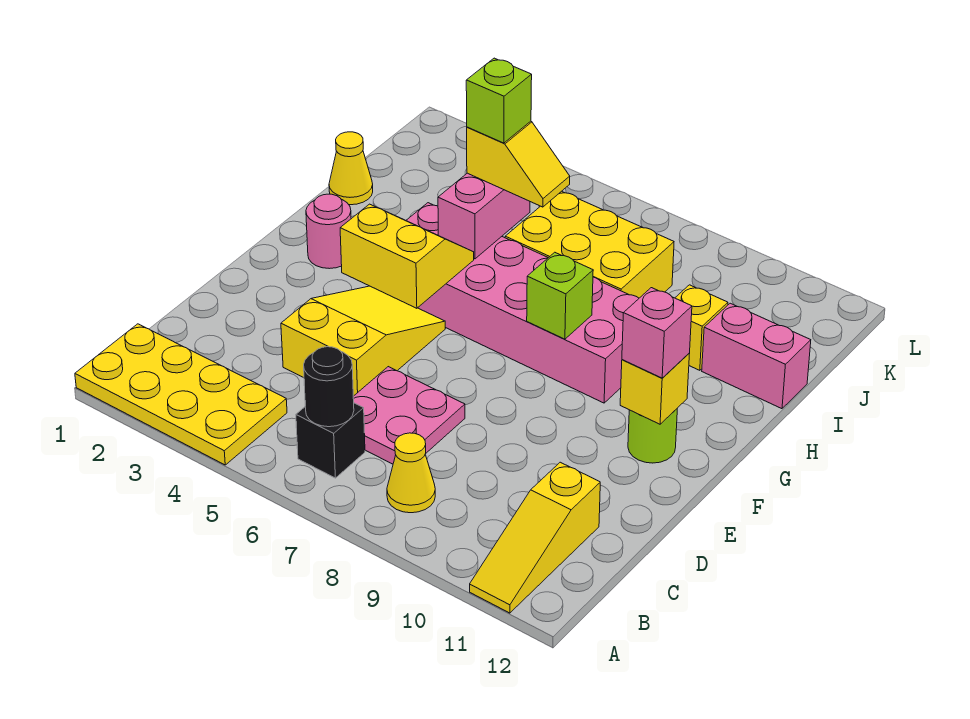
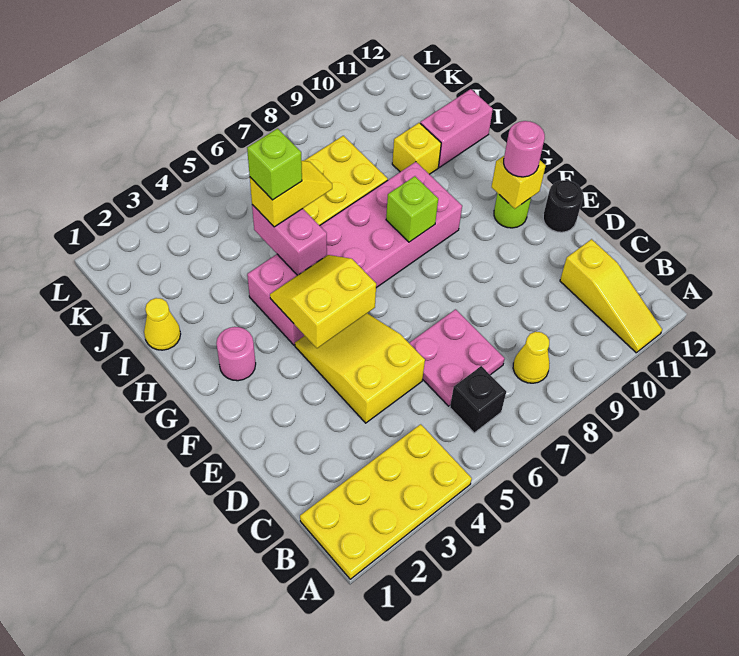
black round brick B6 level 2 -> black round brick E12 level 1
pink brick F11 level 3 -> pink round brick F11 level 3

